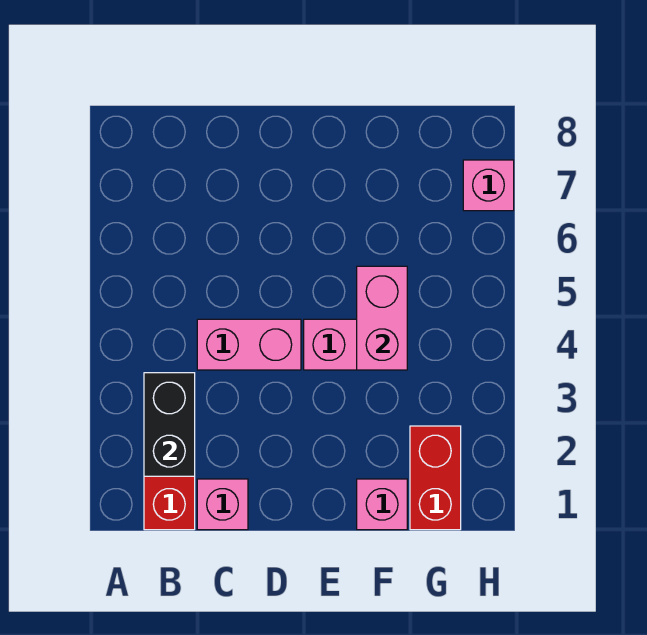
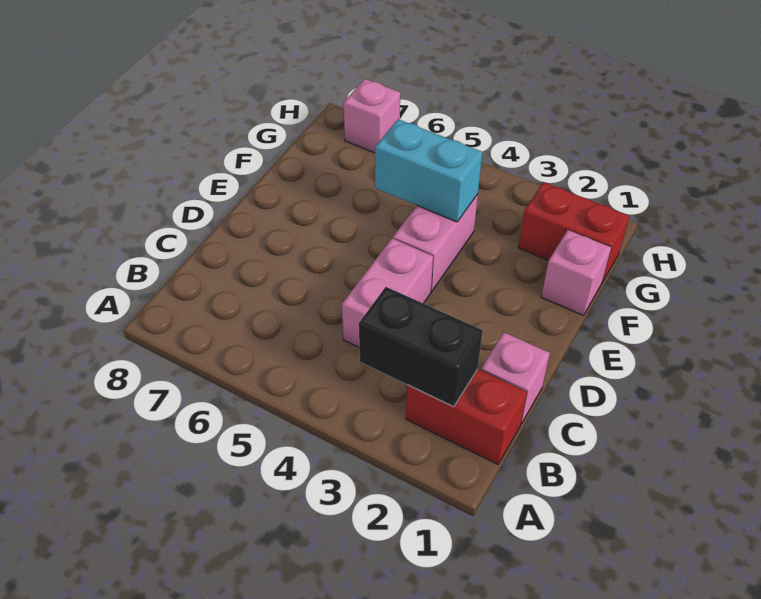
pink brick F4:F5 level 2 -> cyan brick F4:F5 level 2

